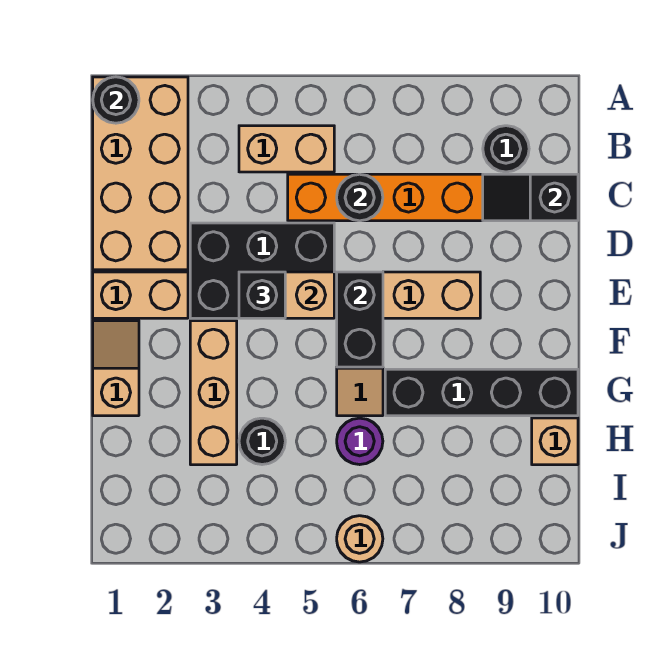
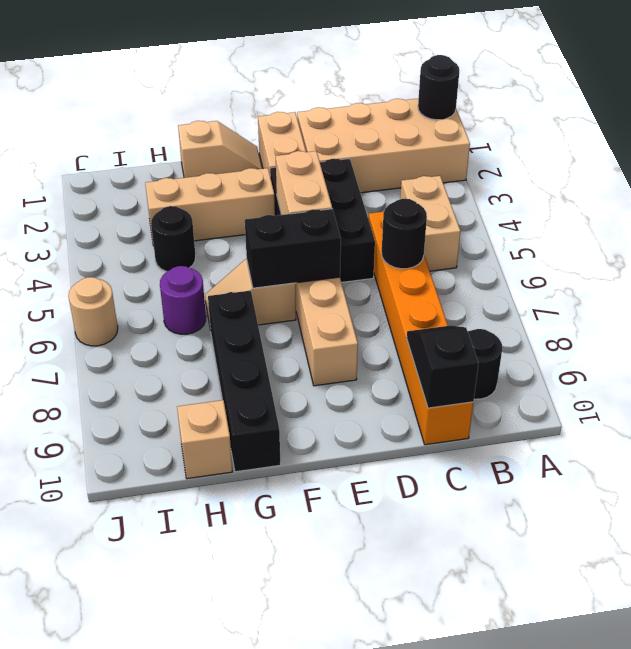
black brick E4 level 3 -> none

